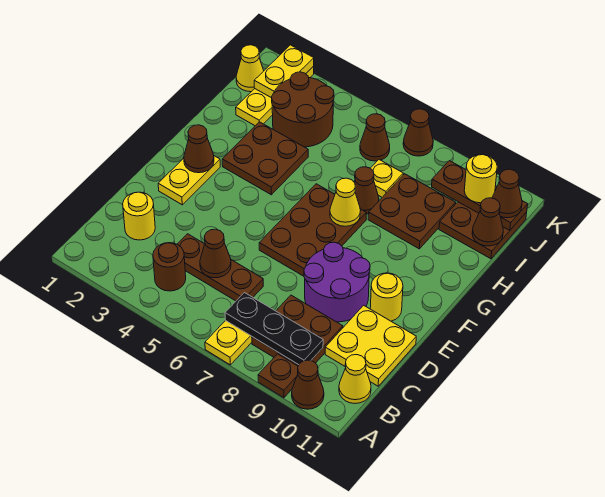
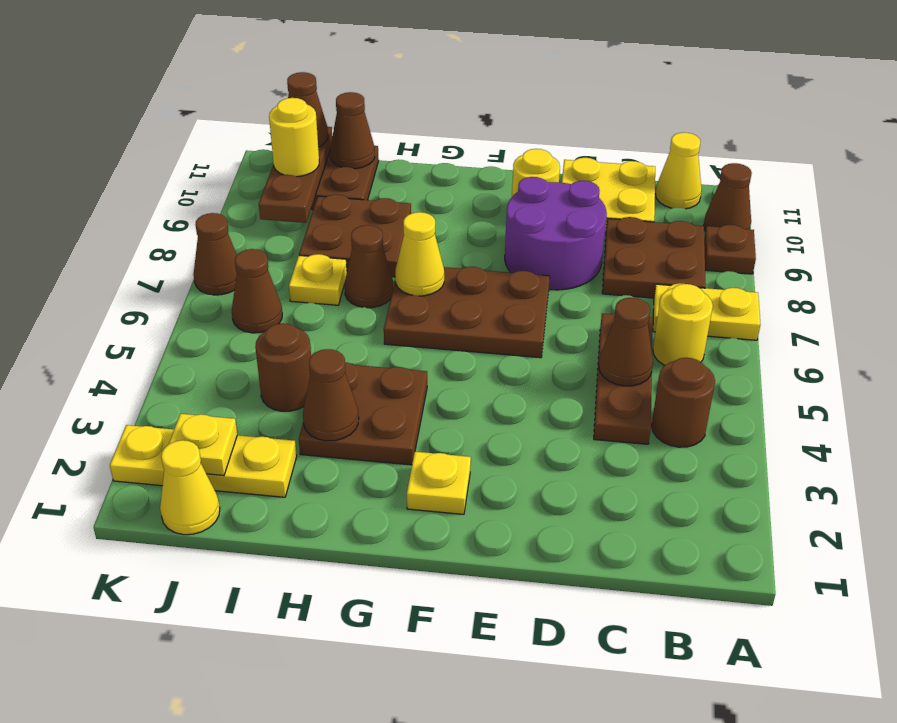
black plate B7:B9 level 2 -> none
yellow round brick C2 level 1 -> yellow round brick B6 level 1
yellow plate E2:F2 level 1 -> yellow plate F2 level 1
brown cone F2 level 2 -> brown cone H3 level 2
brown round brick I3:J4 level 1 -> brown round brick I4 level 1
yellow plate J2:K2 level 2 -> yellow plate J2 level 2

